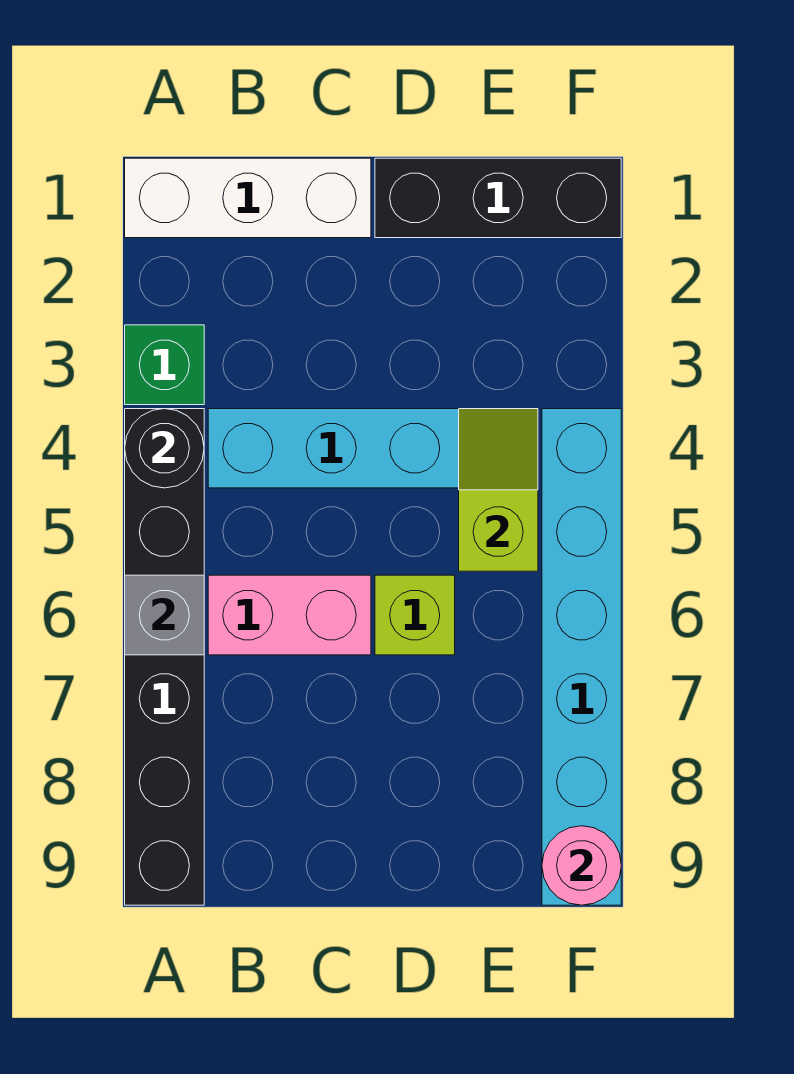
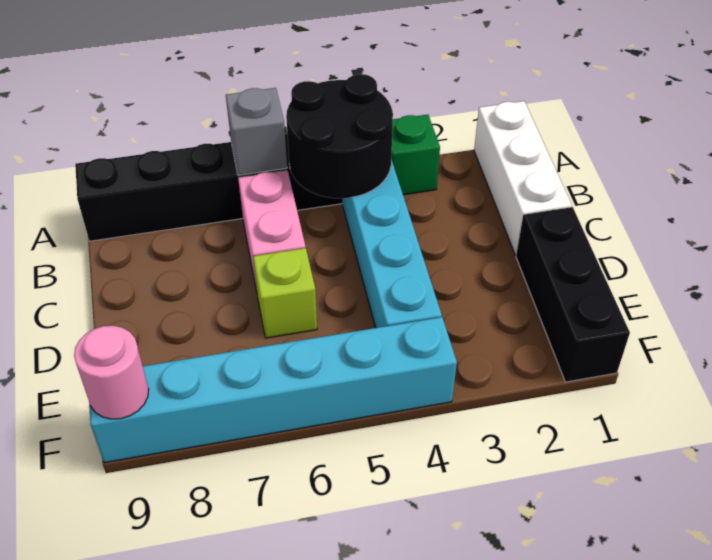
black round brick A4 level 2 -> black round brick A4:B5 level 2
lime slope E4:E5 level 2 top 5 -> none

